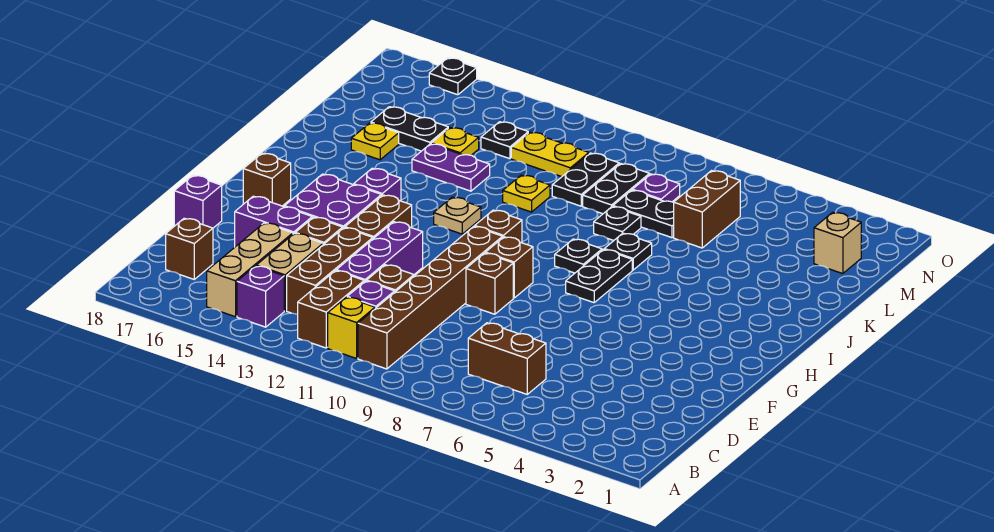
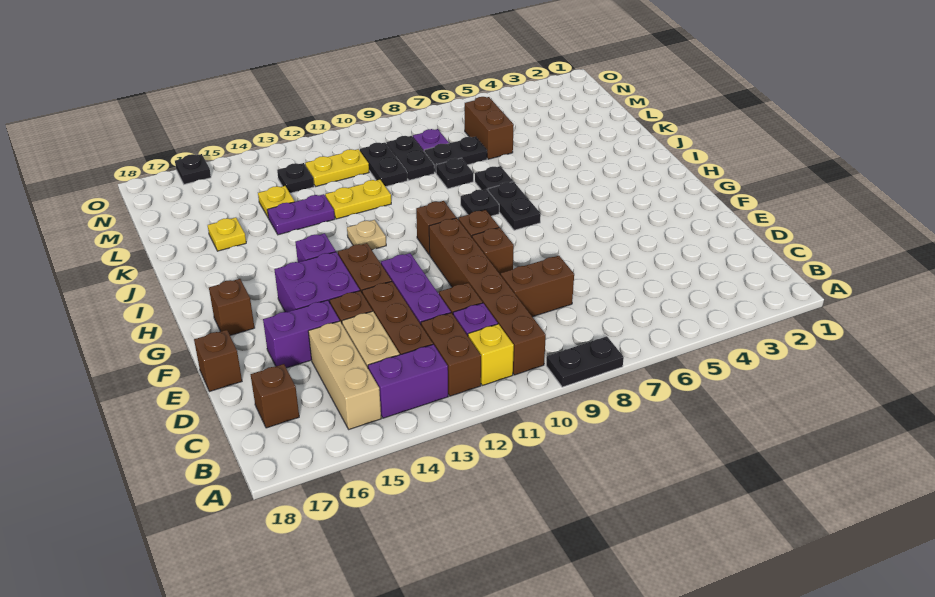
purple brick B14 level 1 -> purple brick B13:B14 level 1
brown brick C6:C7 level 1 -> brown brick D8:D9 level 1
purple brick E18 level 1 -> brown brick E18 level 1
yellow plate K11 level 1 -> yellow plate K11:K12 level 1
black plate L15:L16 level 1 -> black plate A8:A9 level 1
tan brick M2 level 1 -> none

